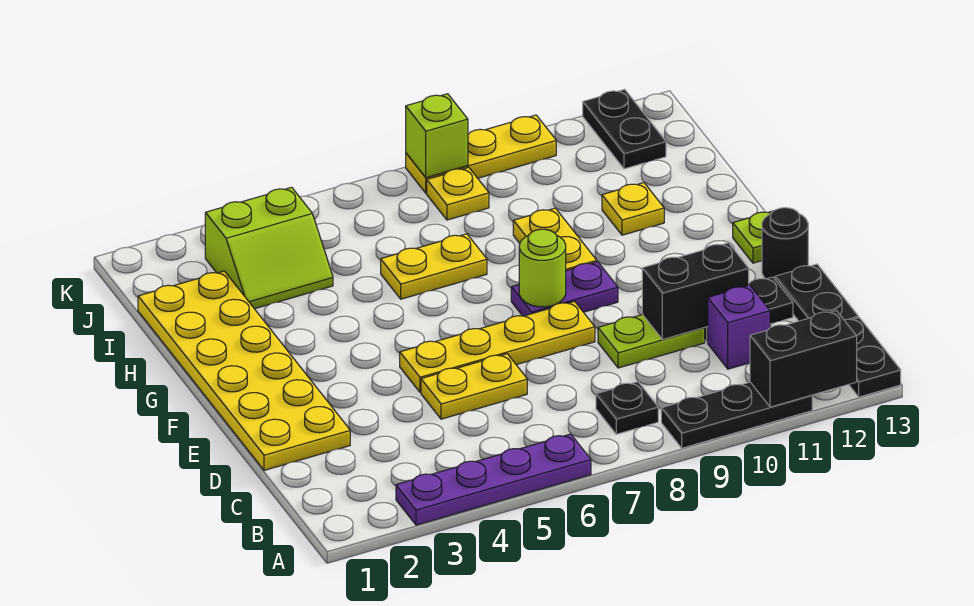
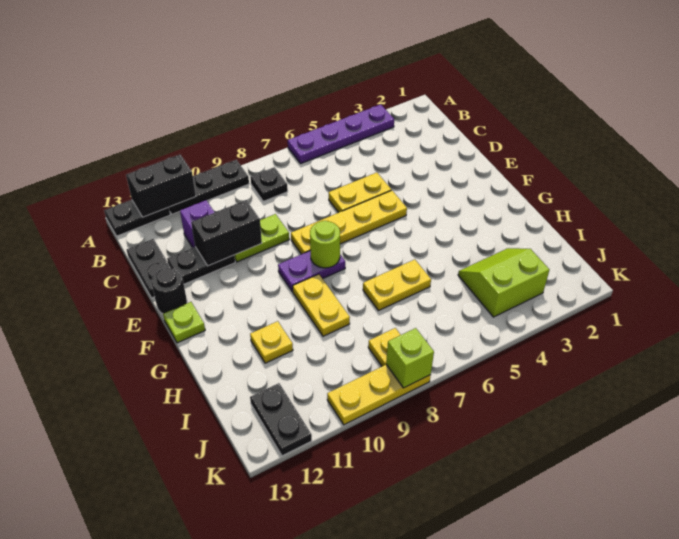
black plate A13:B13 level 1 -> black plate A12:A13 level 1
yellow plate D1:I2 level 1 -> none

